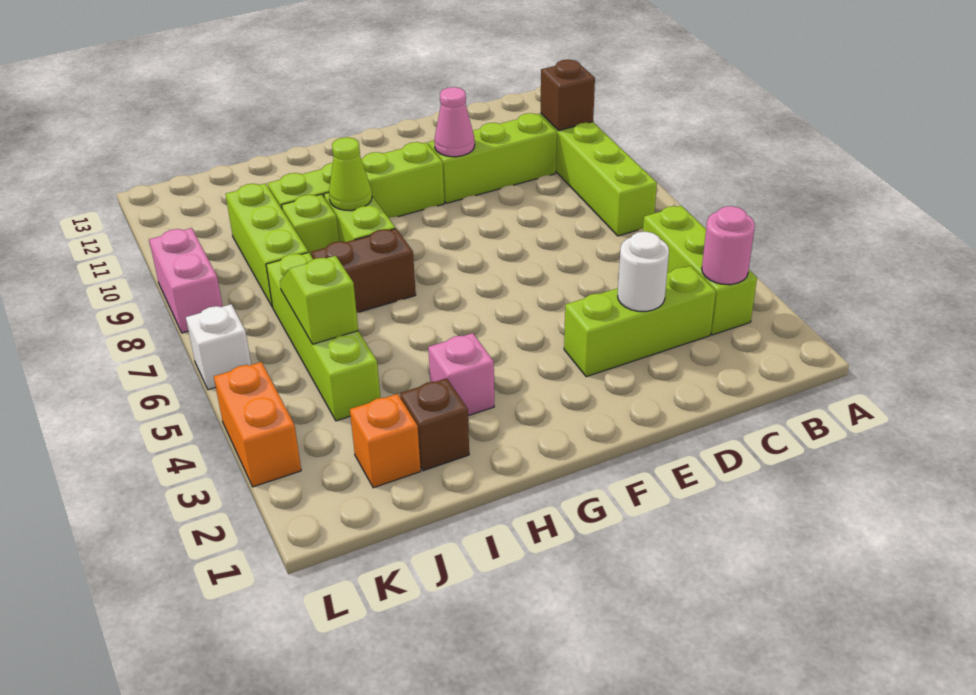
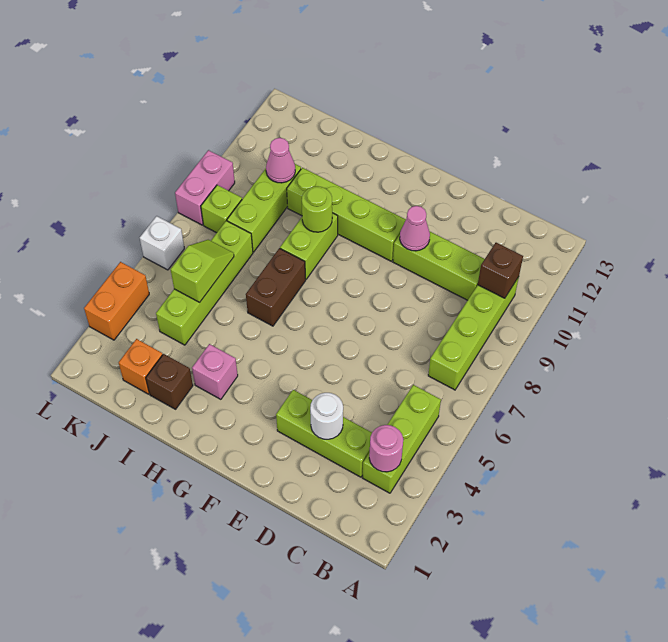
brown brick H7:I7 level 1 -> brown brick H6:H7 level 1
lime cone H9 level 2 -> lime round brick H9 level 2
lime brick I9 level 1 -> lime brick K8 level 1
none -> pink cone J10 level 2

